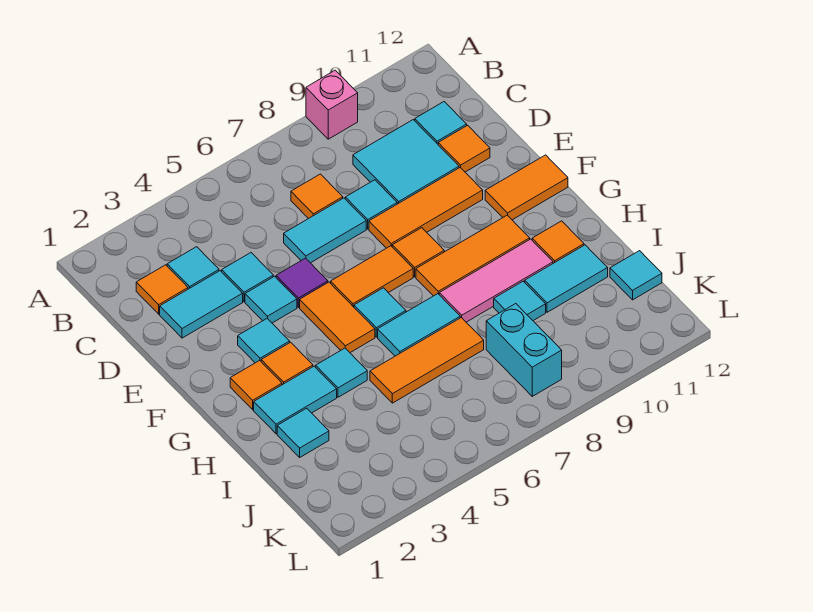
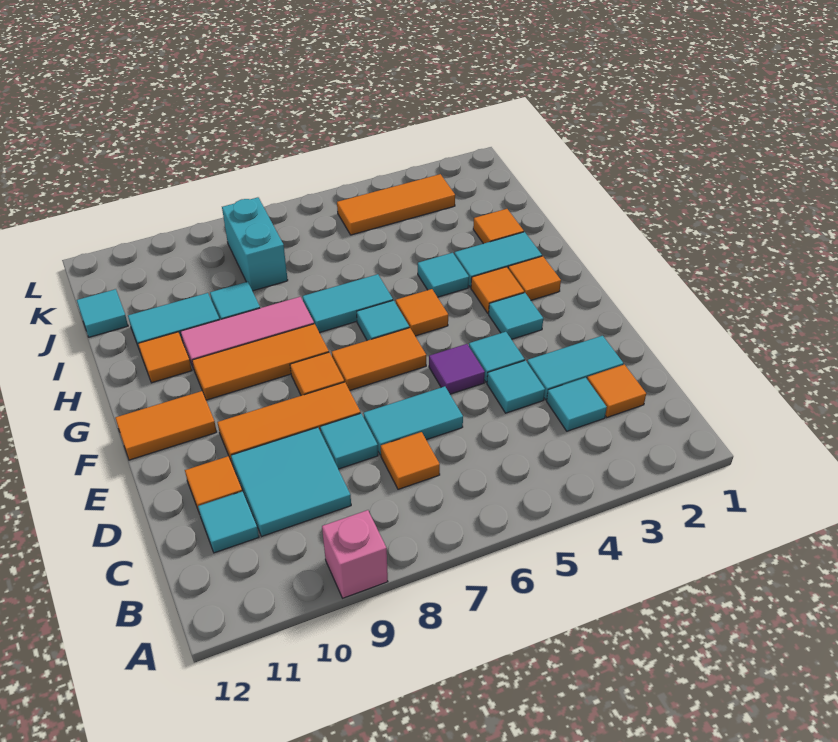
orange tile F5:G5 level 1 -> orange tile G5 level 1
cyan tile I2 level 1 -> orange tile I2 level 1
orange tile I5:I7 level 1 -> orange tile K3:K5 level 1

